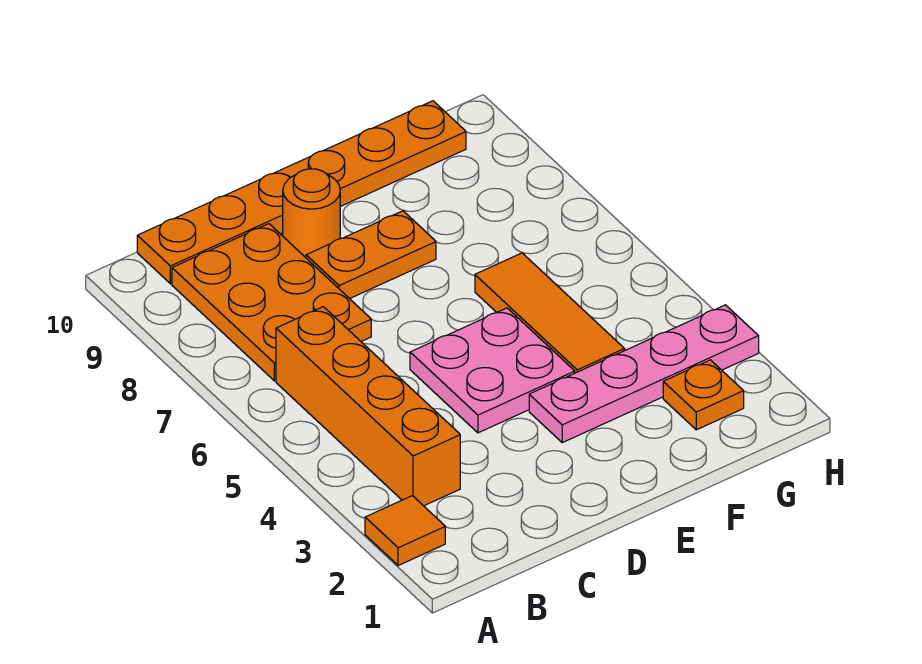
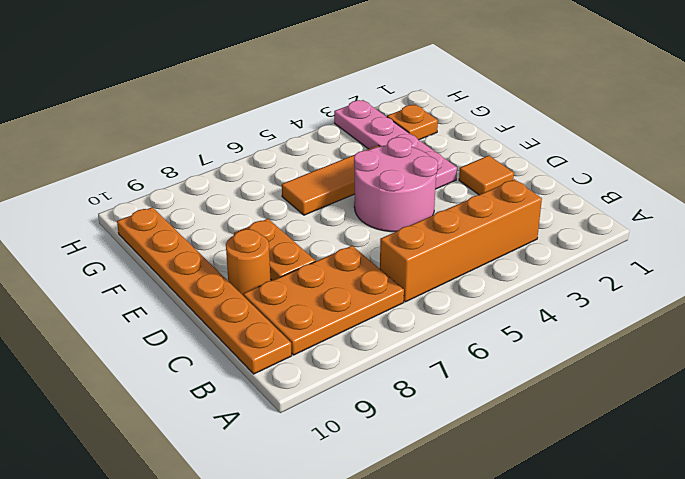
orange tile A2 level 1 -> orange tile D2 level 1
pink plate D4:E5 level 1 -> pink round brick D4:E5 level 1

